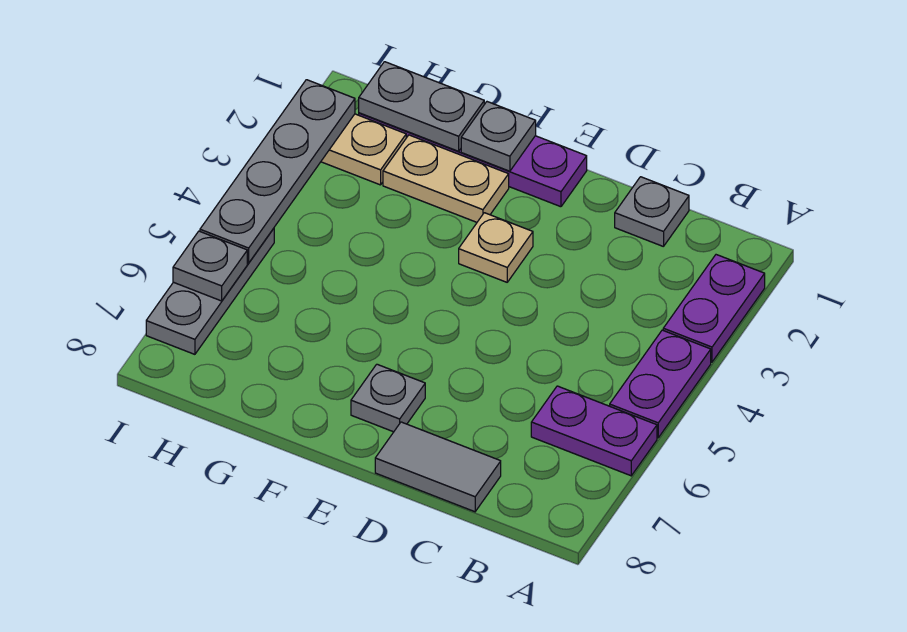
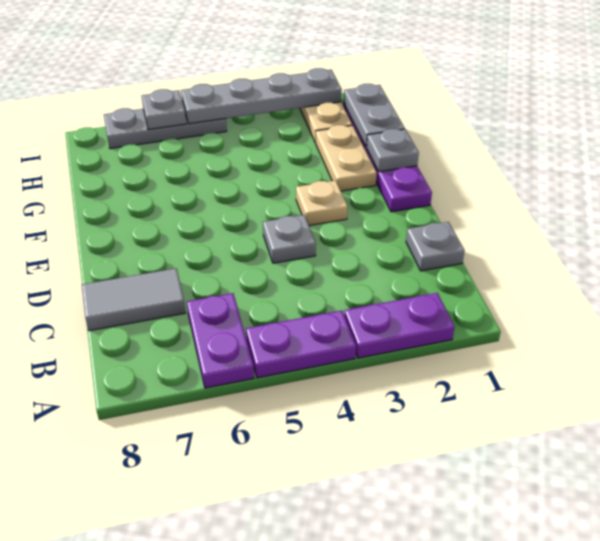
grey tile C8:D8 level 1 -> grey tile C7:C8 level 1
grey plate E7 level 1 -> grey plate D4 level 1

